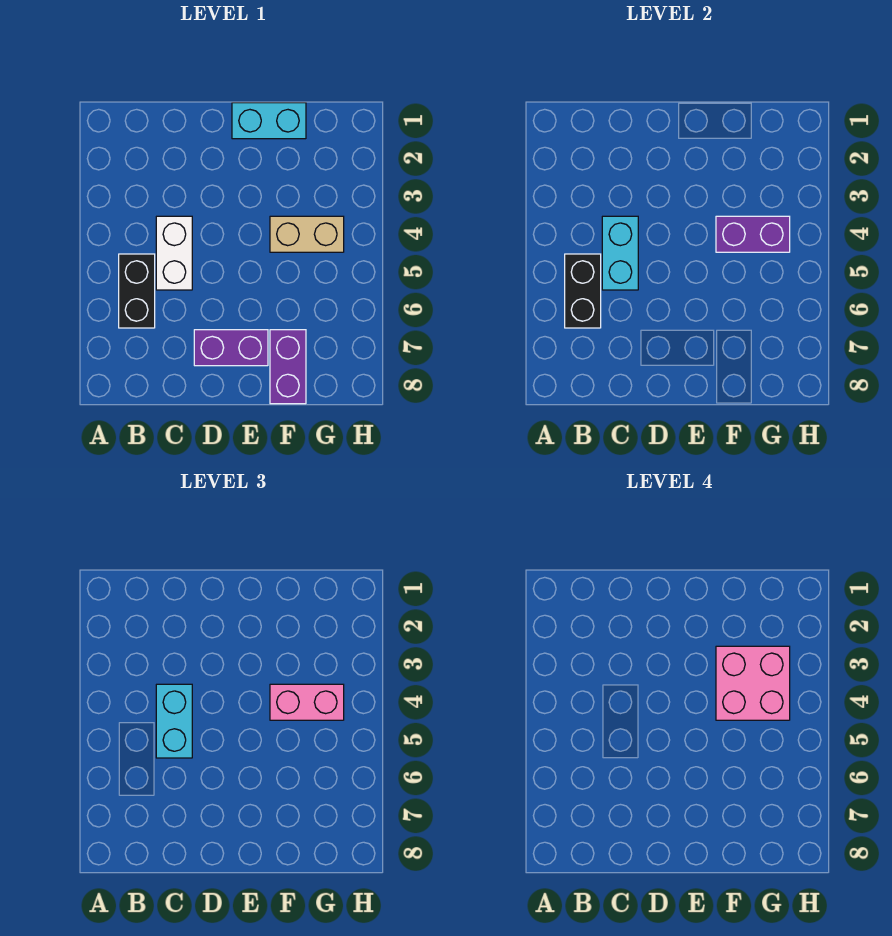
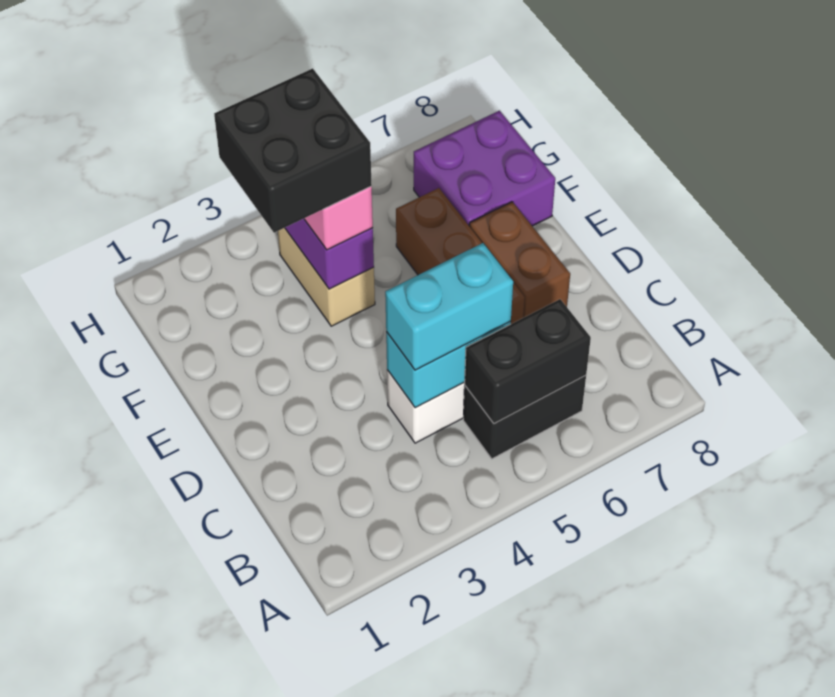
none -> brown brick D6:F6 level 1
purple brick D7:E7 level 1 -> brown brick D7:E7 level 1
cyan brick E1:F1 level 1 -> none
pink brick F3:G4 level 4 -> black brick F3:G4 level 4
purple brick F7:F8 level 1 -> purple brick F7:G8 level 1

